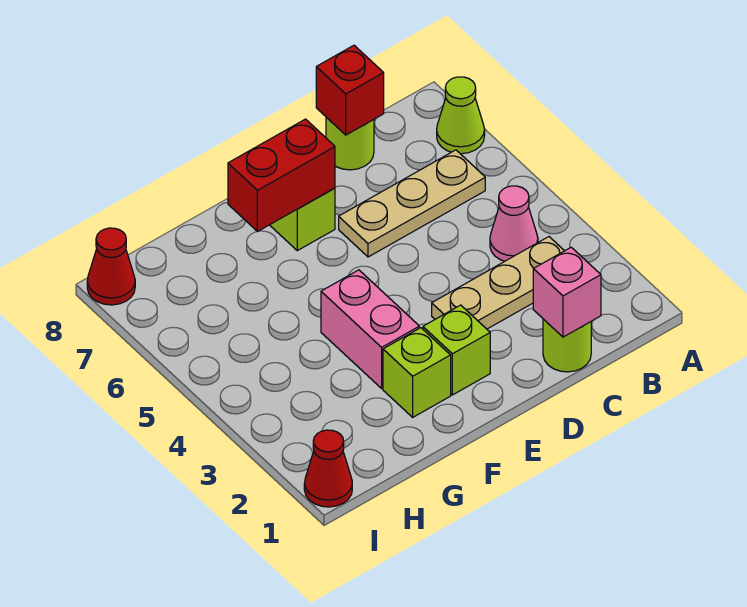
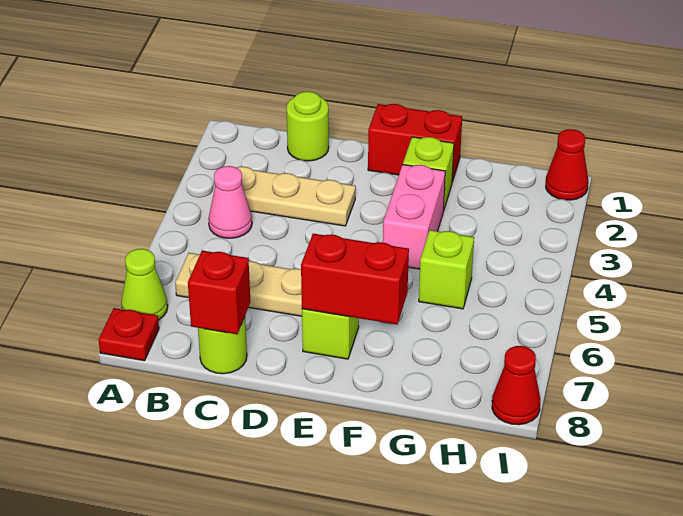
none -> red plate A8 level 1
pink brick C1 level 2 -> none
none -> red brick E1:F1 level 1
lime brick E2 level 1 -> lime brick G5 level 1

